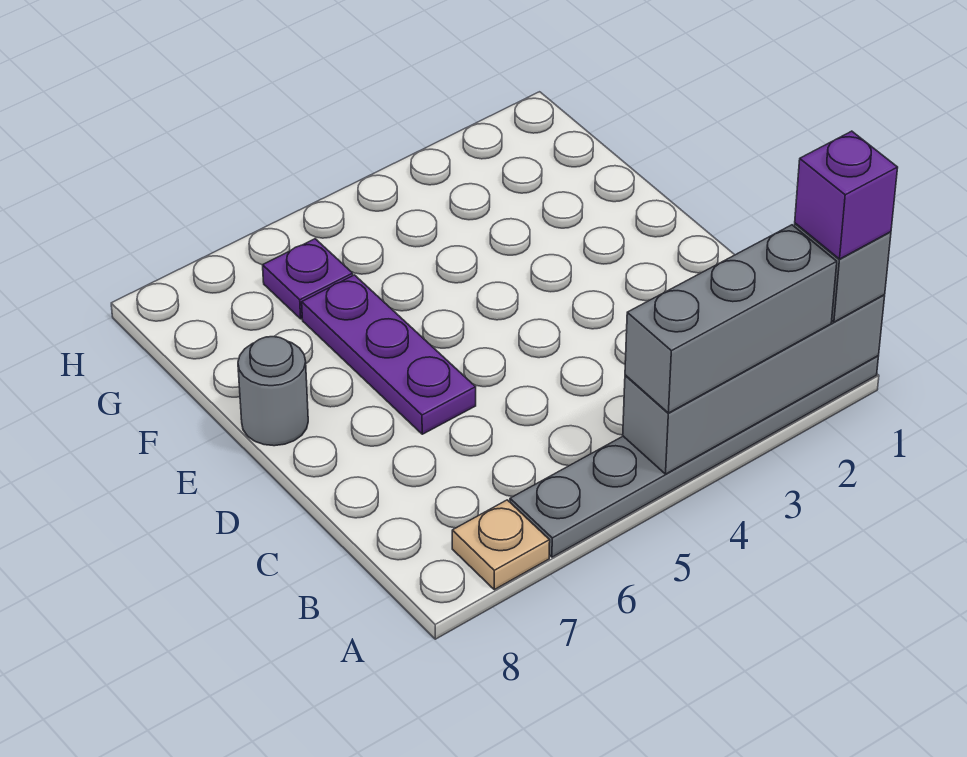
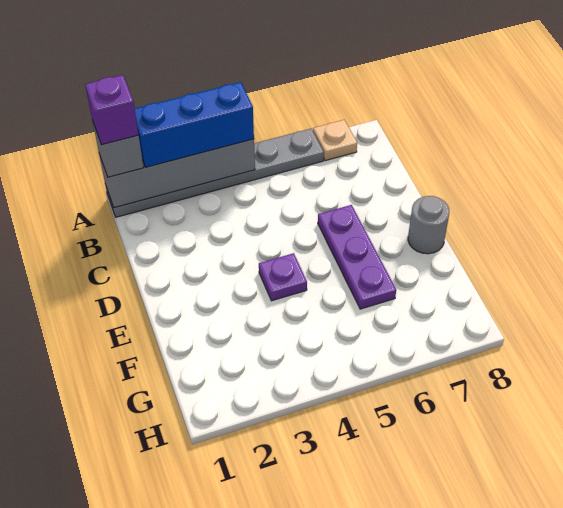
grey brick A2:A4 level 3 -> blue brick A2:A4 level 3
purple plate G6 level 1 -> purple plate E4 level 1

